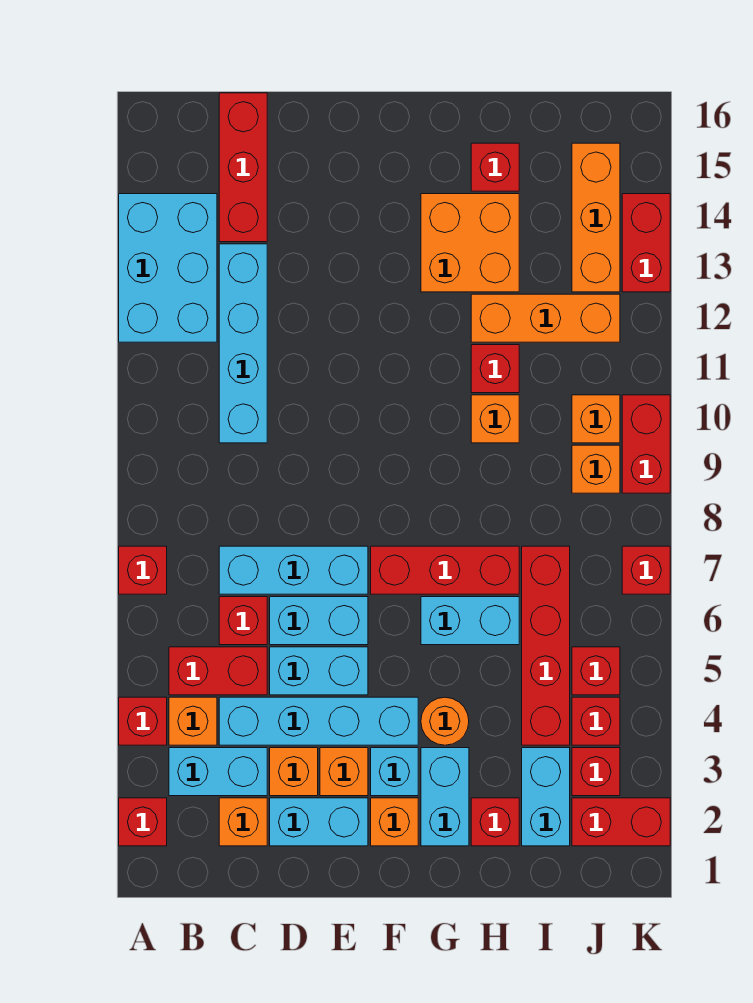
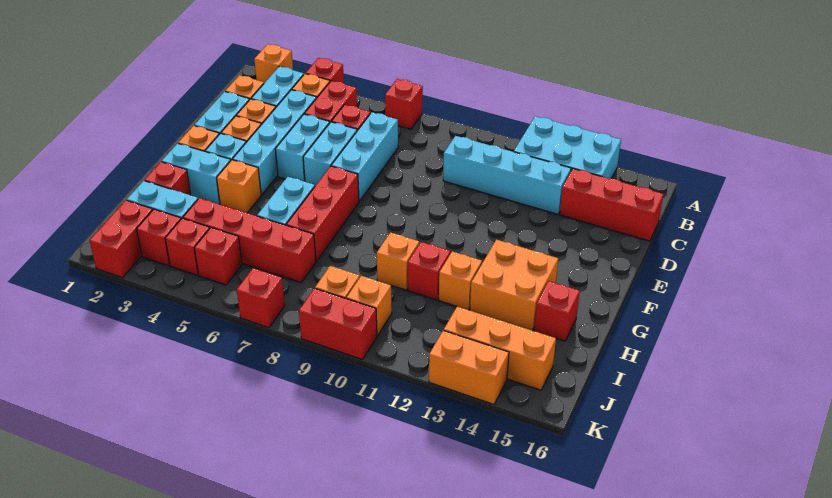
red brick A2 level 1 -> orange brick A2 level 1
orange round brick G4 level 1 -> orange brick G4 level 1
orange brick H12:J12 level 1 -> orange brick H12 level 1
red brick K13:K14 level 1 -> orange brick K13:K14 level 1

